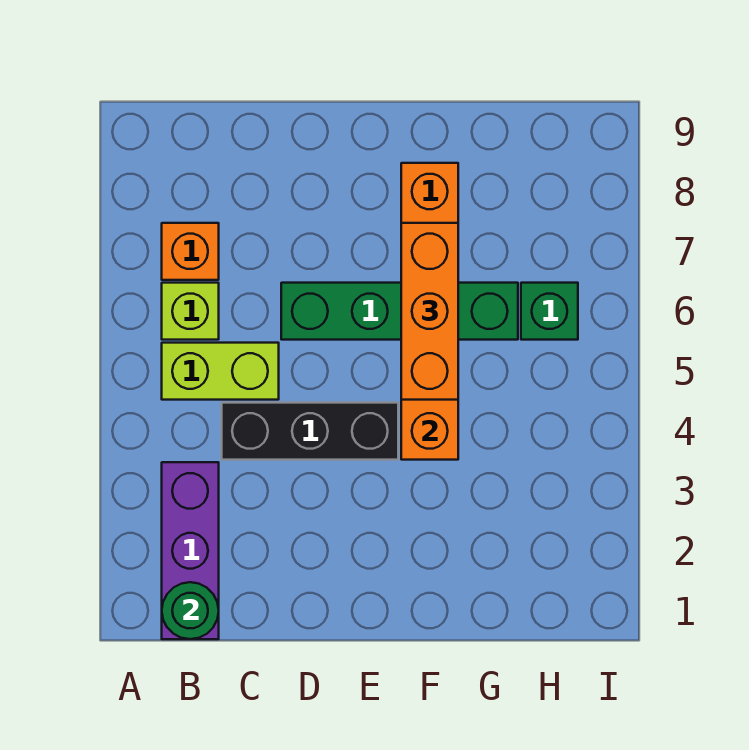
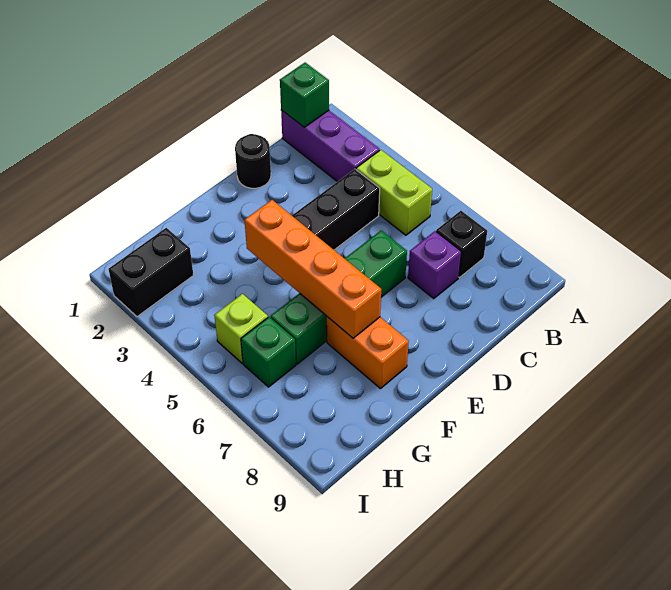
green round brick B1 level 2 -> green brick B1 level 2
lime brick B5:C5 level 1 -> lime brick B4:B5 level 1
lime brick B6 level 1 -> lime brick H5 level 1
orange brick B7 level 1 -> black brick B7 level 1
none -> purple brick C7 level 1
none -> black round brick D1 level 1
orange brick F5:F7 level 3 -> none
none -> black brick H2:I2 level 1

